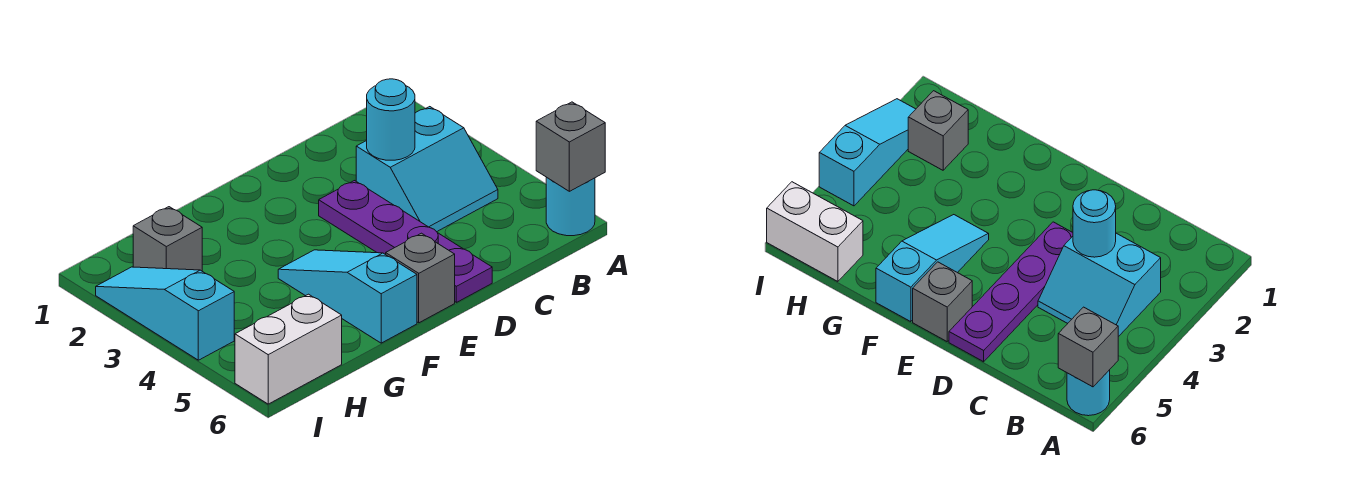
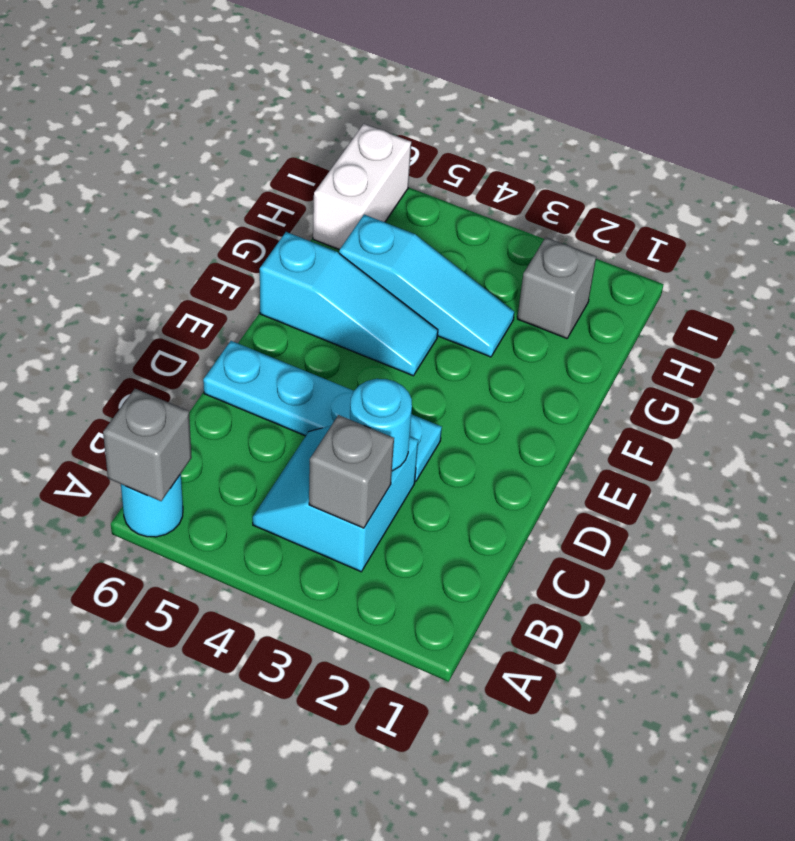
purple plate D3:D6 level 1 -> cyan plate D3:D6 level 1
grey brick E6 level 1 -> grey brick B3 level 2
cyan slope I2:I4 level 1 top 4 -> cyan slope G3:G5 level 1 top 5

